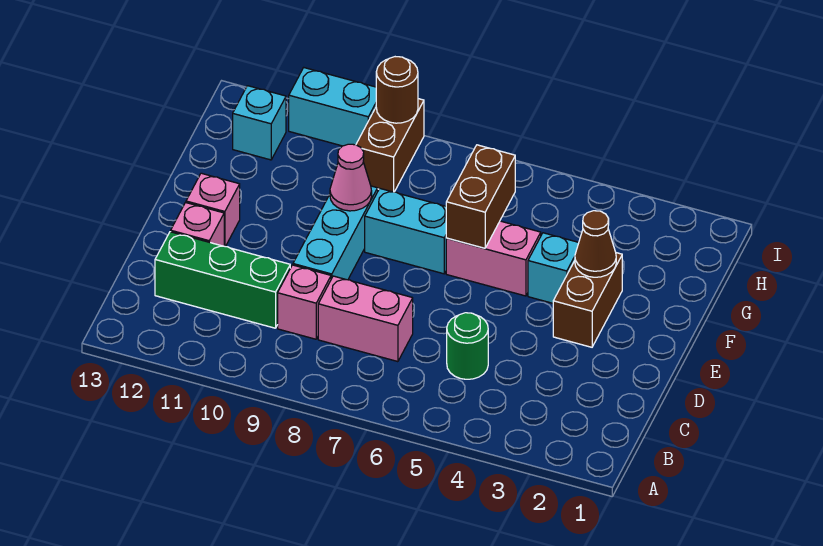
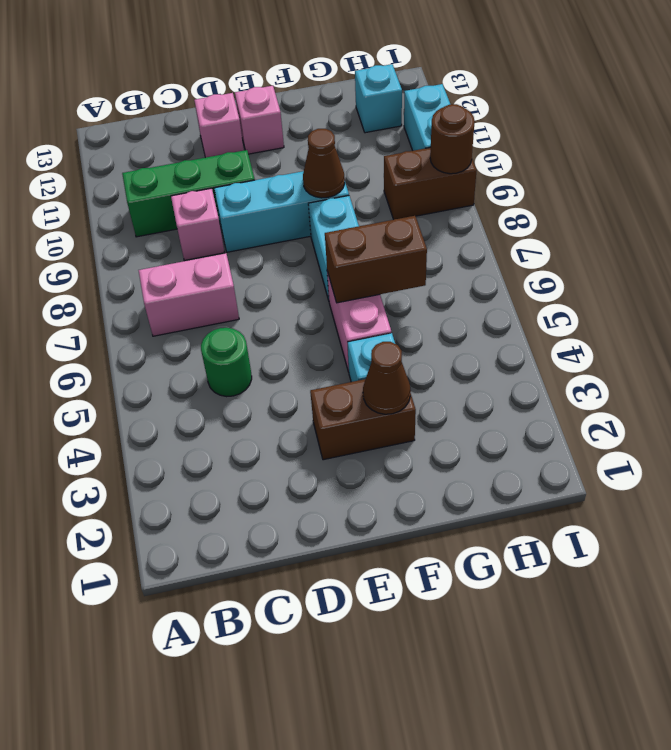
pink brick C7:C8 level 1 -> pink brick B7:C7 level 1
green brick C10:C12 level 1 -> green brick B10:D10 level 1
pink cone F9 level 2 -> brown cone F9 level 2

